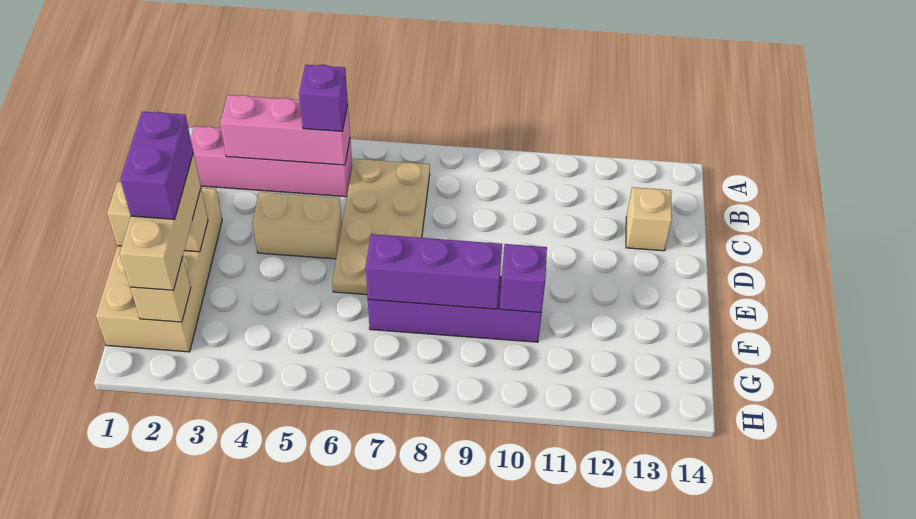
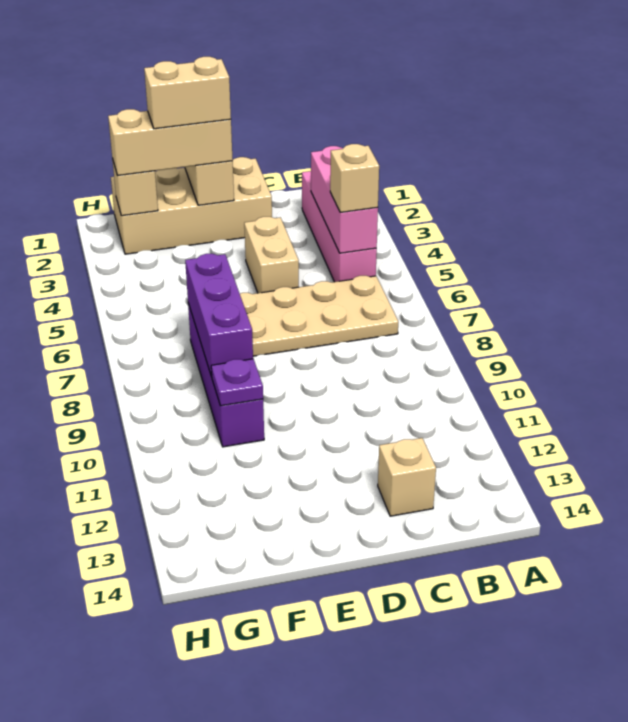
purple brick B5 level 3 -> tan brick B5 level 3
purple brick E2:F2 level 4 -> tan brick E2:F2 level 4
purple brick F10 level 2 -> purple plate F10 level 2

